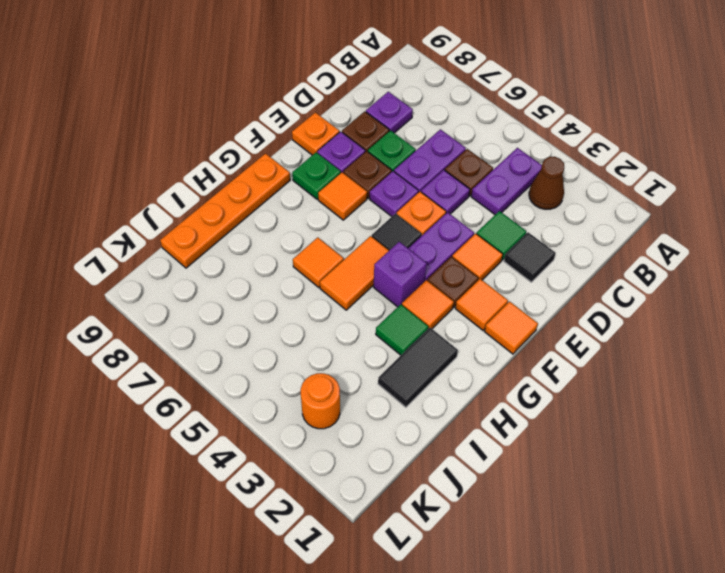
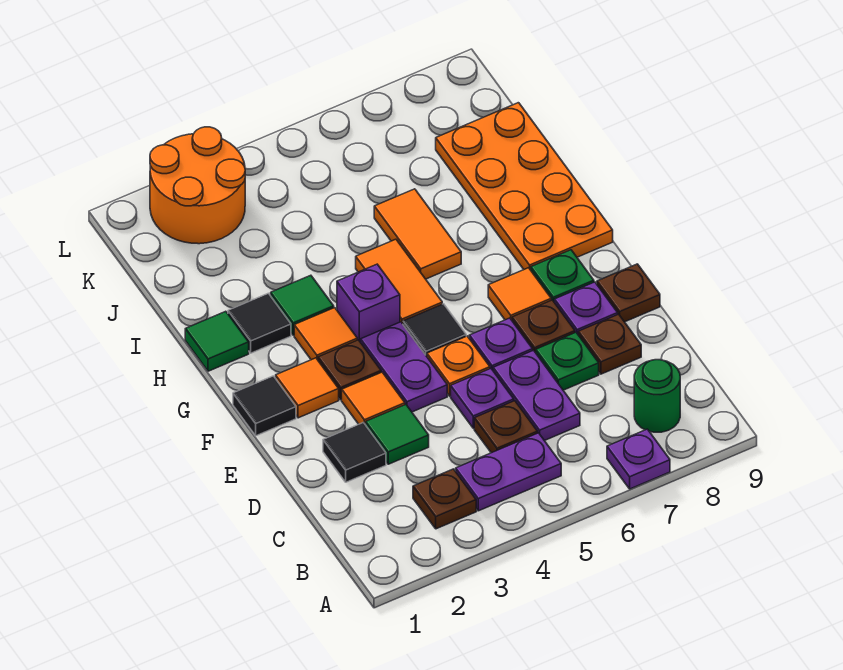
brown cone B3 level 1 -> brown plate B3 level 1
purple plate B4:C4 level 1 -> purple plate B4:B5 level 1
none -> green round brick B8 level 1
purple plate C8 level 1 -> purple plate A7 level 1
orange plate E9 level 1 -> brown plate E9 level 1
orange tile F1 level 1 -> black tile F1 level 1
orange plate G9:J9 level 1 -> orange plate G8:J9 level 1
none -> green tile H1 level 1
black tile H2:I2 level 1 -> black tile H2 level 1
orange tile H6 level 1 -> orange tile H6:I6 level 1
orange round brick K3 level 1 -> orange round brick K2:L3 level 1

